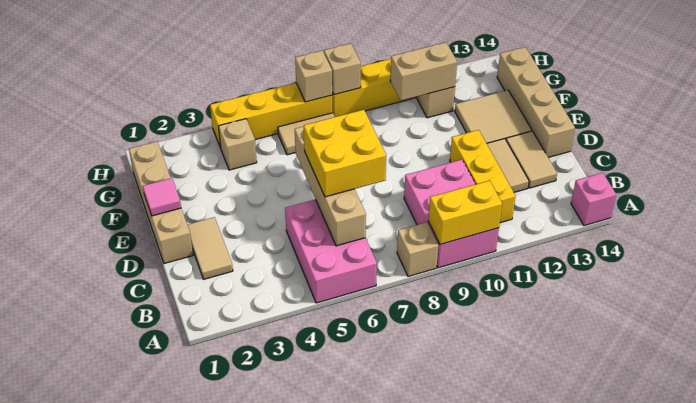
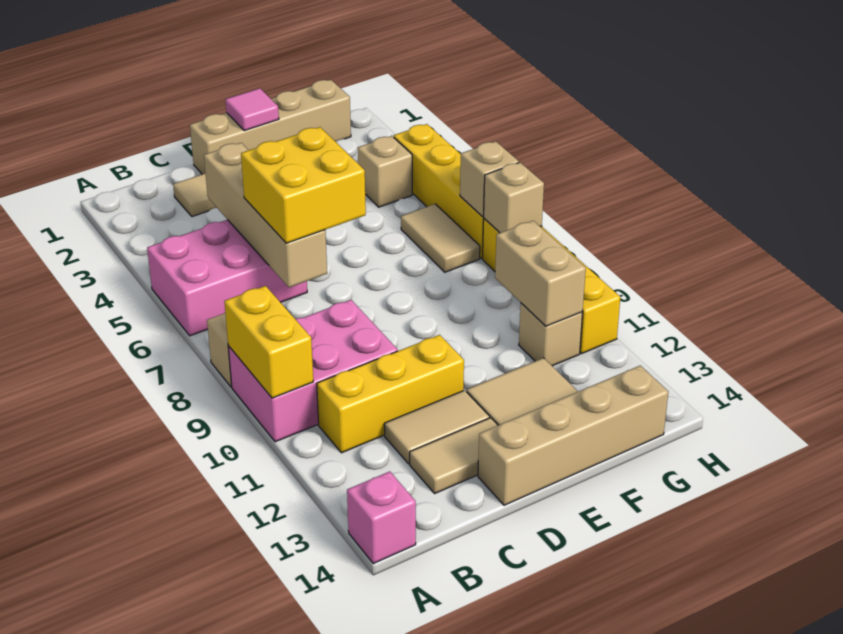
tan brick B6:E6 level 2 -> tan brick C4:C7 level 2

